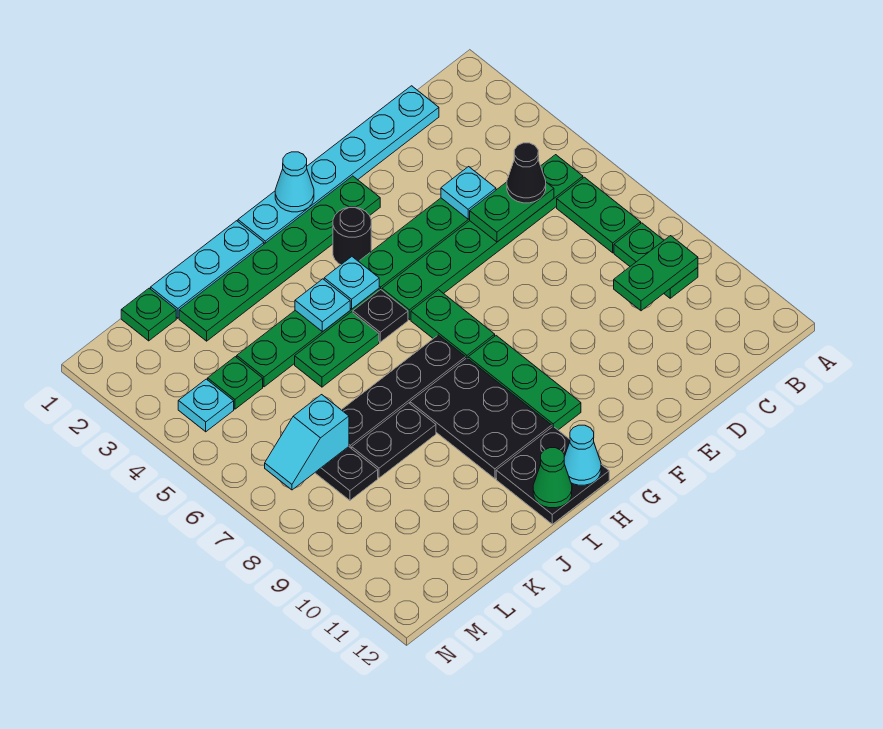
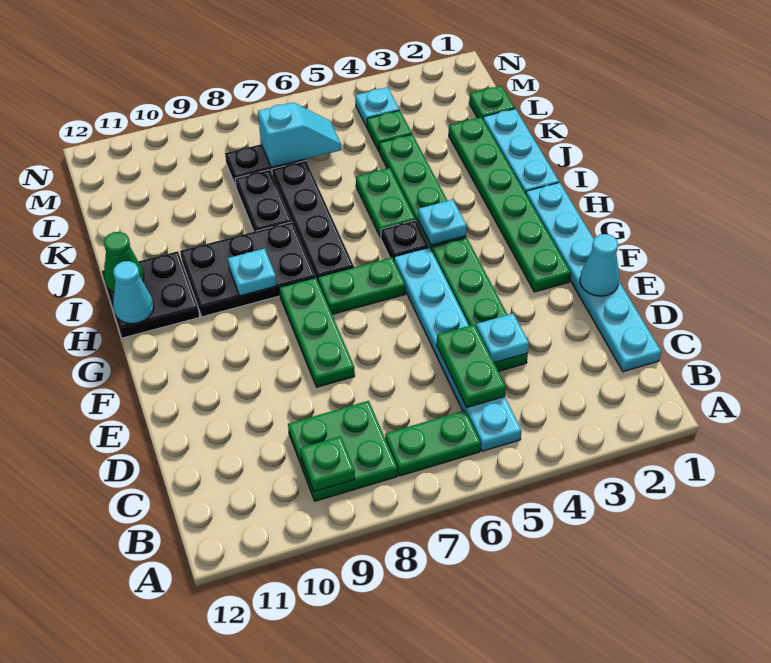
green plate B5:G5 level 1 -> cyan plate B5:G5 level 1
green plate B8:B9 level 1 -> green plate B8:C9 level 1
green plate B9:C9 level 2 -> green plate B9 level 2
black cone C5 level 3 -> none
cyan cone G1 level 2 -> cyan cone E1 level 2
black round brick G3 level 1 -> none
green plate G8:G10 level 1 -> green plate E8:G8 level 1
cyan plate I4 level 2 -> cyan plate H9 level 2
cyan slope L7:M7 level 2 top L -> cyan slope L6:L7 level 2 top 7

